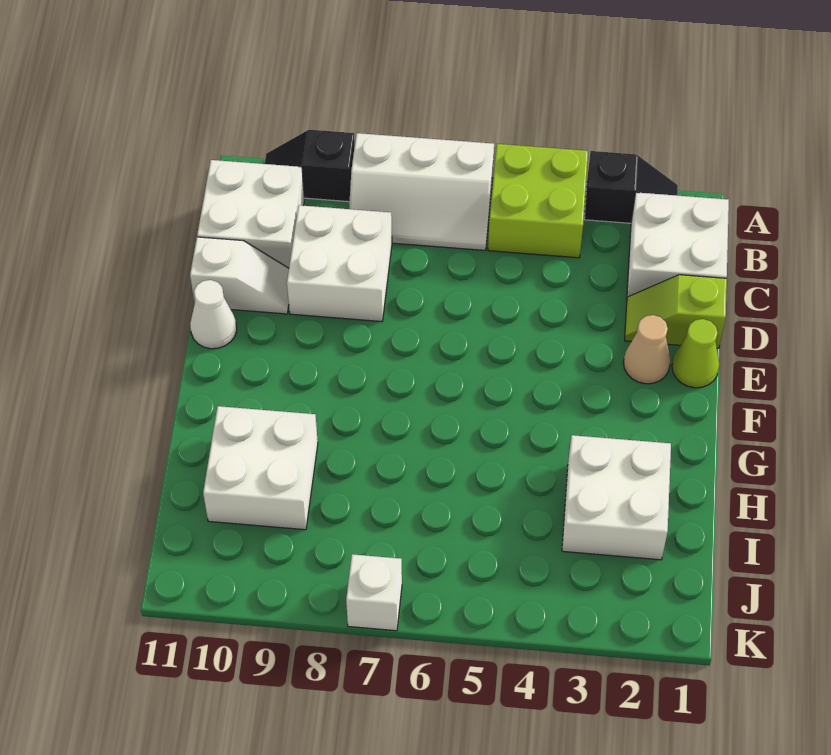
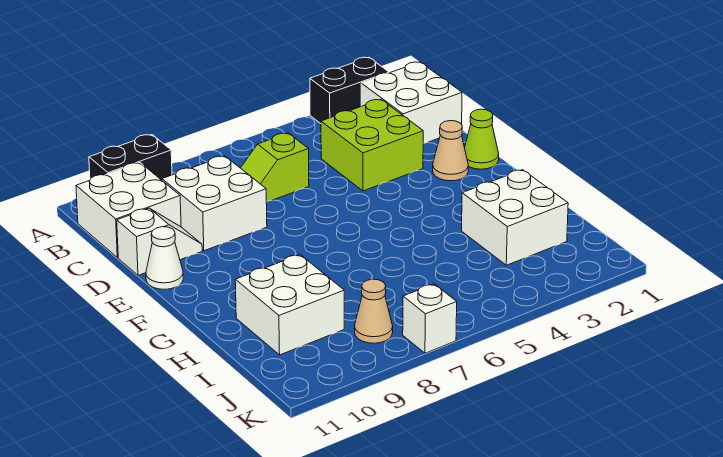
black slope A2:A3 level 1 top 3 -> black brick A2:A3 level 1
lime brick A4:B5 level 1 -> lime brick C3:D4 level 1
white slope A6:B8 level 1 top A -> none
black slope A9:A10 level 1 top 9 -> black brick A9:A10 level 1
lime slope D1:D2 level 1 top 1 -> lime slope C6:C7 level 1 top 6
none -> tan cone J8 level 1

